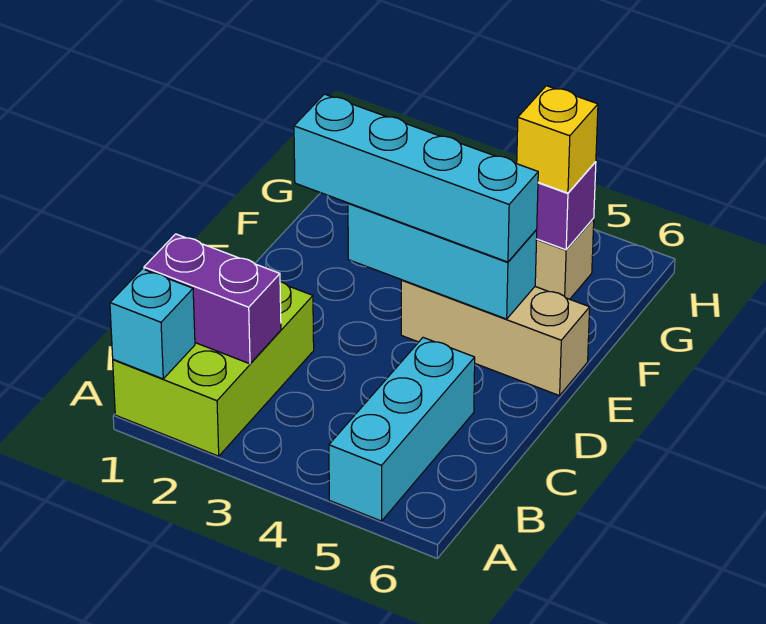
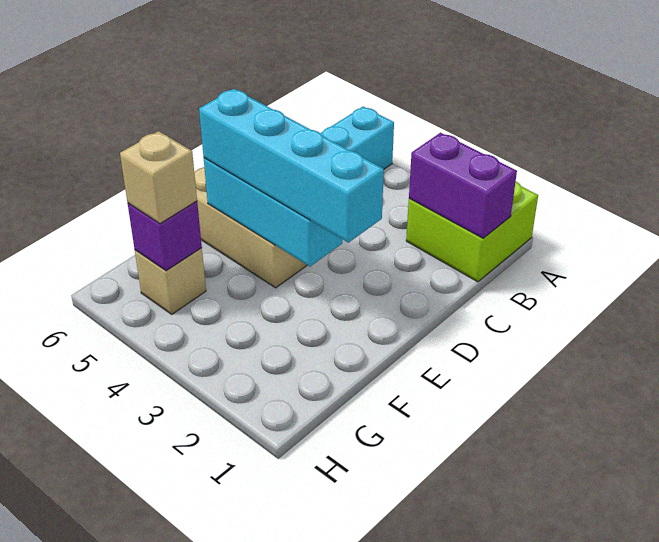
lime brick A1:C2 level 1 -> lime brick A1:B2 level 1
cyan brick A1 level 2 -> none
yellow brick G5 level 3 -> tan brick G5 level 3

